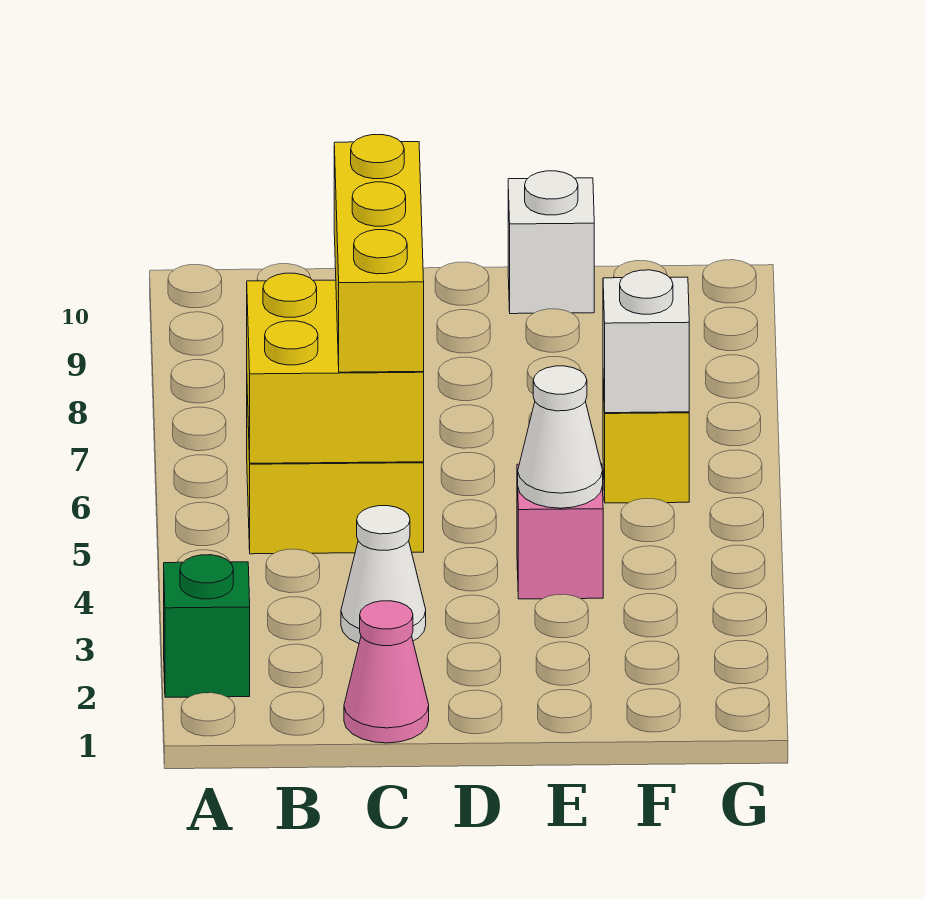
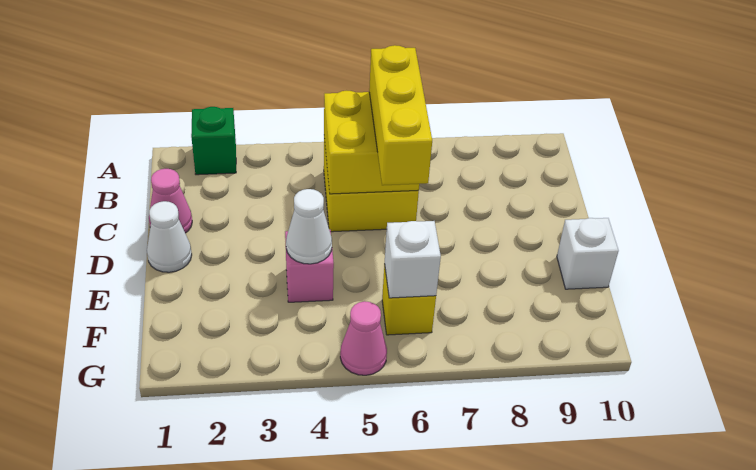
white cone C3 level 1 -> white cone D1 level 1
yellow brick C5:C7 level 3 -> yellow brick B6:D6 level 3
none -> pink cone G5 level 1

